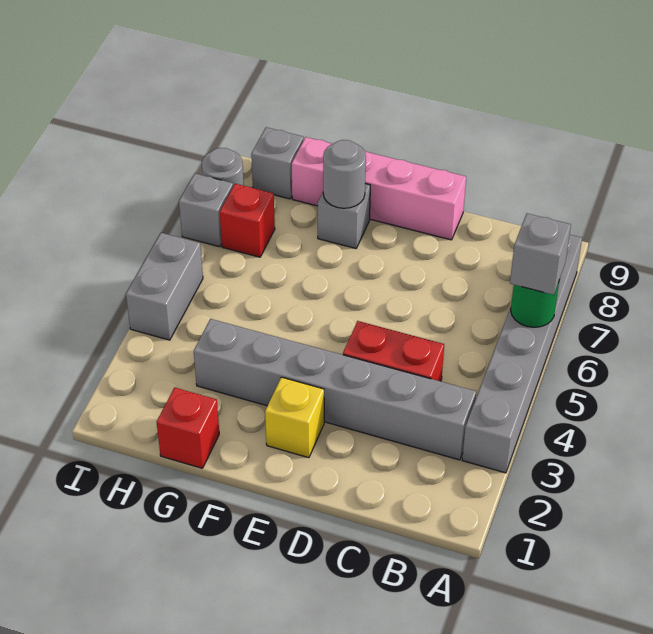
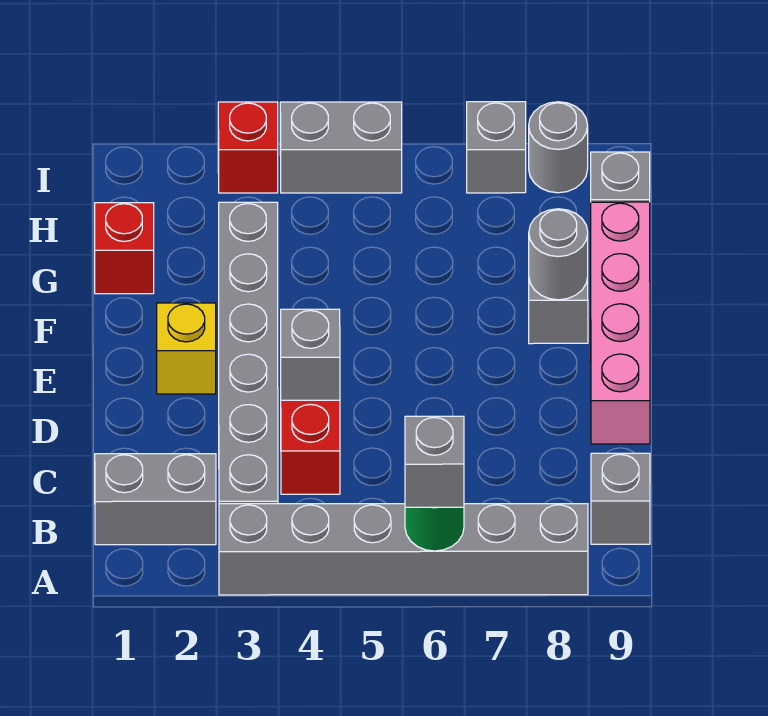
none -> grey brick B1:B2 level 1
none -> grey brick B9 level 1
none -> grey brick D4 level 2
red brick H7 level 1 -> red brick I3 level 1

